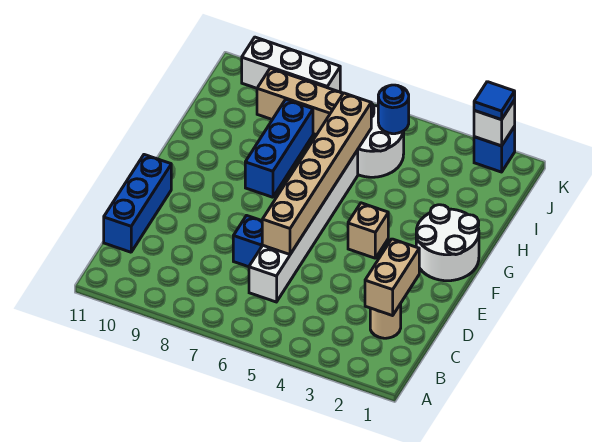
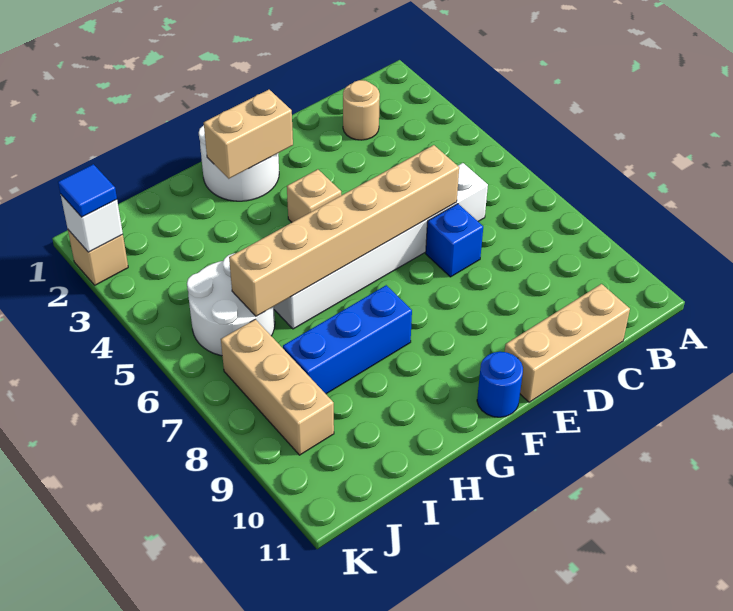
tan brick C2:D2 level 2 -> tan brick F2:G2 level 2
blue brick C11:E11 level 1 -> tan brick C11:E11 level 1
blue round brick J5 level 2 -> blue round brick F11 level 1
blue brick K2 level 1 -> tan brick K2 level 1
white brick K8:K10 level 1 -> none

